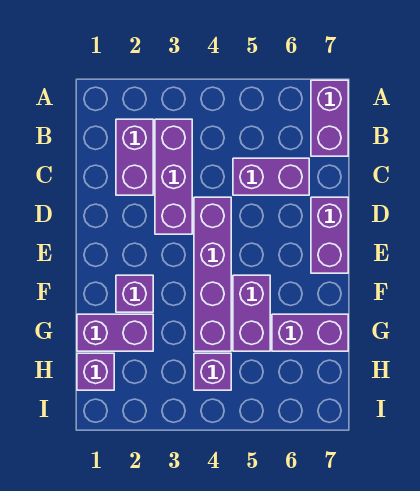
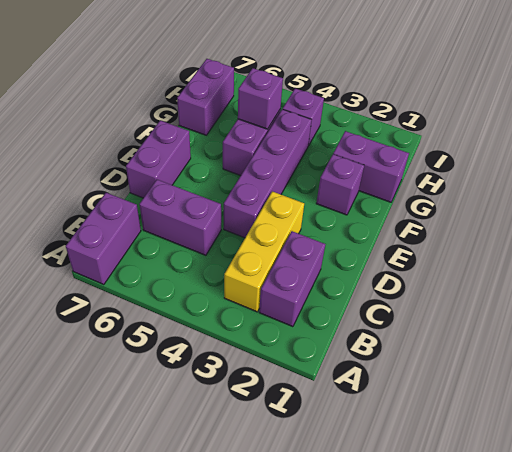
purple brick B3:D3 level 1 -> yellow brick B3:D3 level 1
purple brick G6:G7 level 1 -> purple brick G7:H7 level 1
purple brick H1 level 1 -> purple brick G5 level 2

